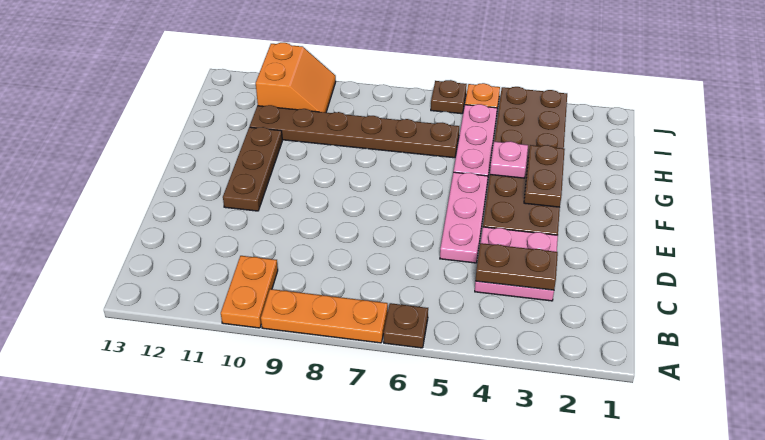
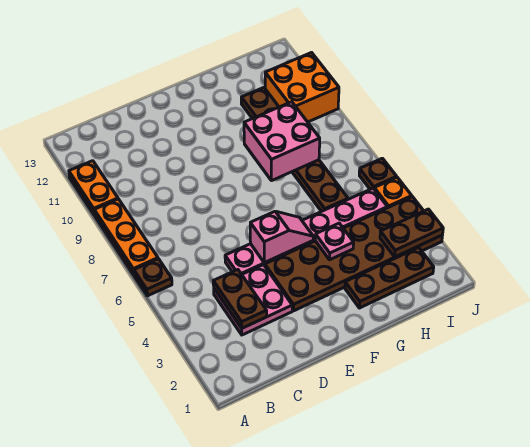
orange plate A10:B10 level 1 -> orange plate A10:A11 level 1
none -> pink slope E5:F5 level 2 top E
brown plate E11:G11 level 1 -> brown plate G2:I2 level 1
brown plate F3:G3 level 2 -> brown plate I3:J3 level 2
none -> pink brick G8:H9 level 2
orange slope I10:J11 level 1 top 11 -> orange brick I10:J11 level 1

